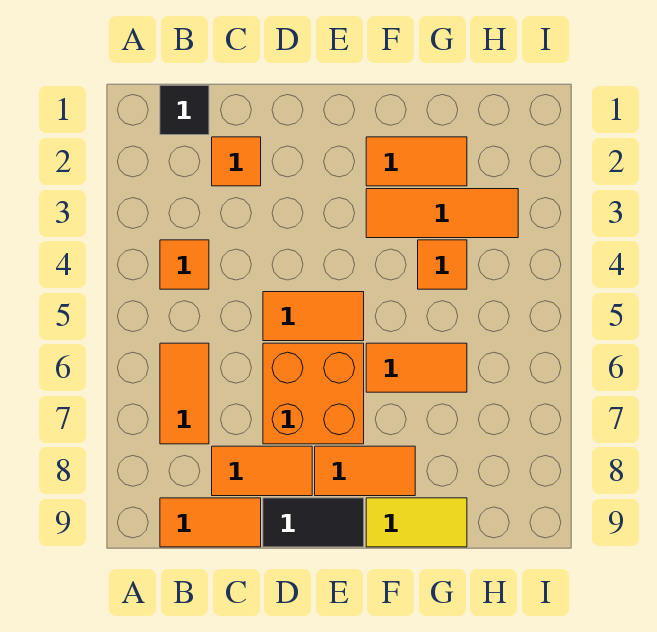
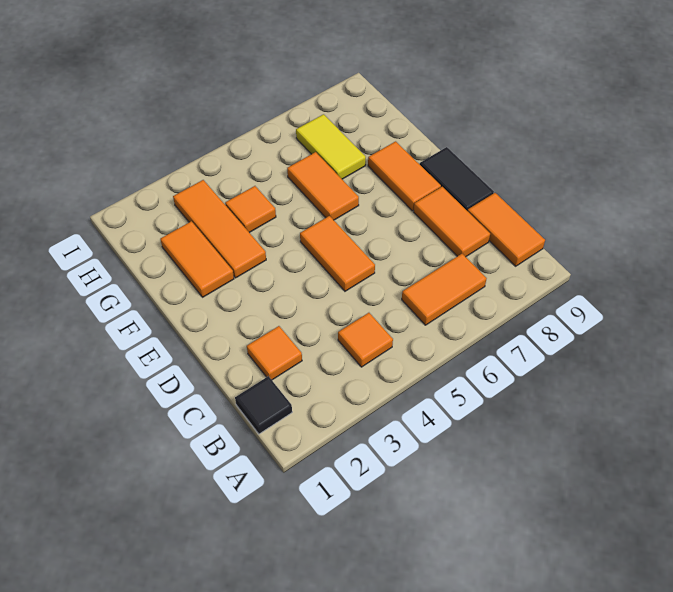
orange brick D6:E7 level 1 -> none
yellow tile F9:G9 level 1 -> yellow tile G7:H7 level 1

